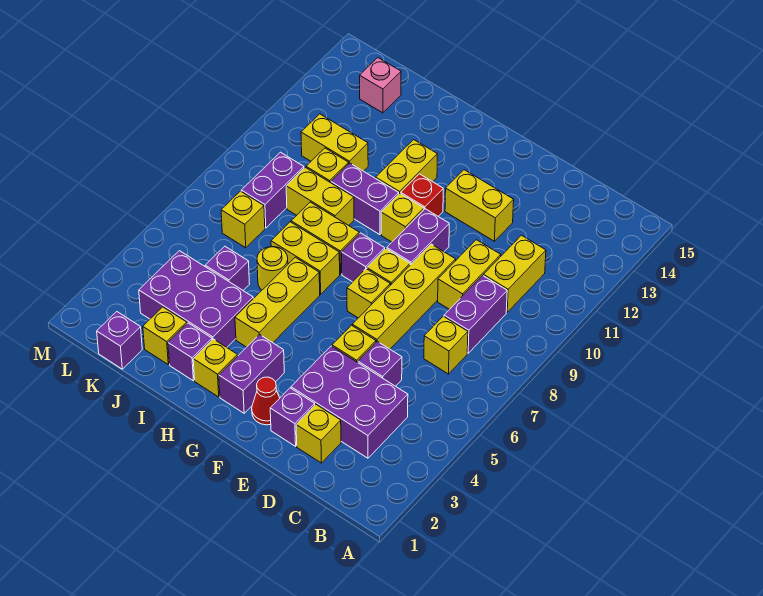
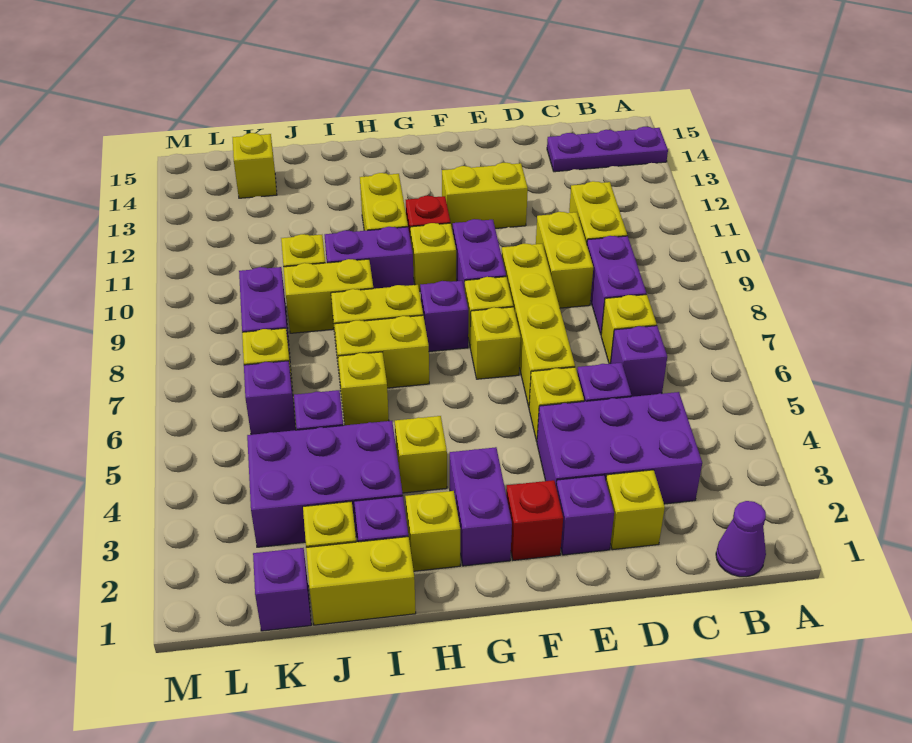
none -> purple plate A14:C14 level 1
none -> purple cone B1 level 1
none -> purple brick C6 level 1
red cone F2 level 1 -> red brick F2 level 1
yellow brick H4:H6 level 1 -> yellow brick H4 level 1
yellow round brick I6 level 1 -> yellow brick I6 level 1
yellow brick J11:K11 level 1 -> yellow brick I1:J1 level 1
none -> purple brick K6 level 1
pink brick K14 level 1 -> yellow brick K14 level 1

